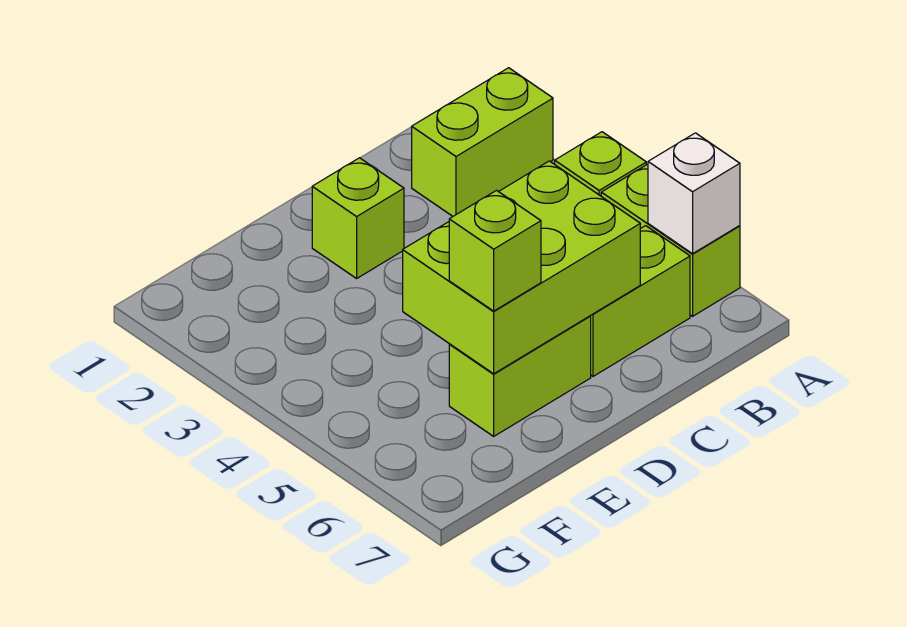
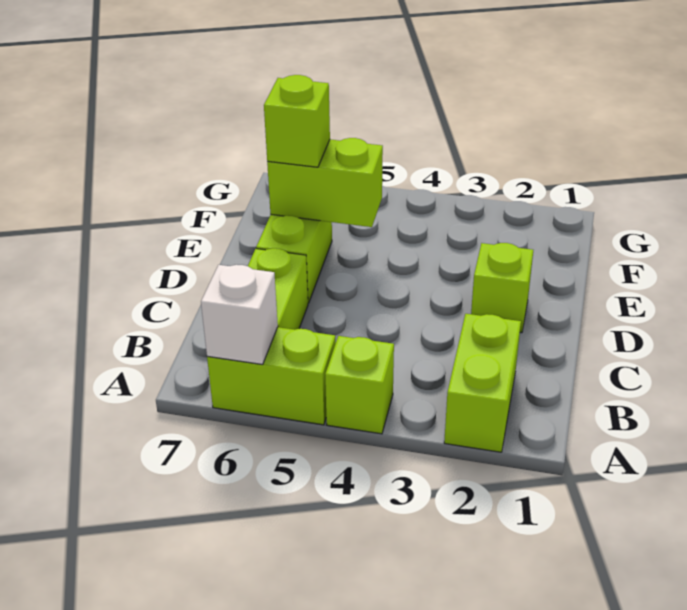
lime brick C5:E6 level 2 -> lime brick E5:E6 level 2

